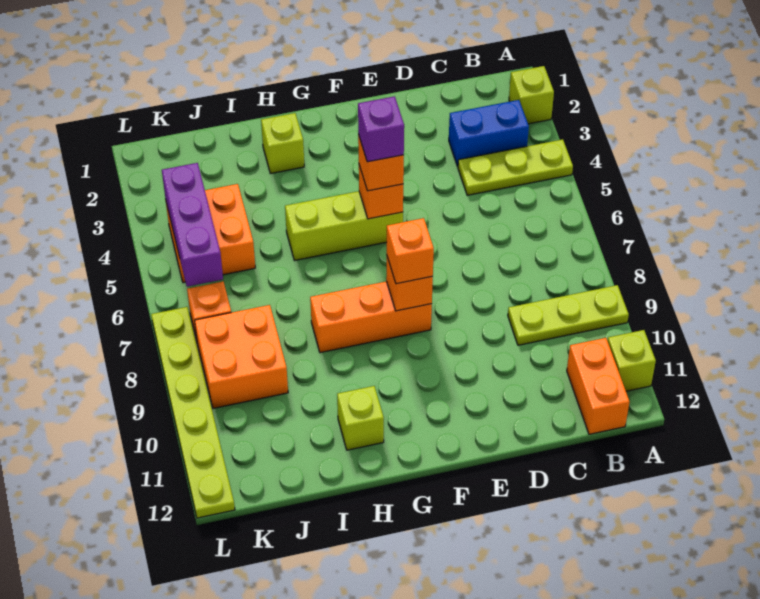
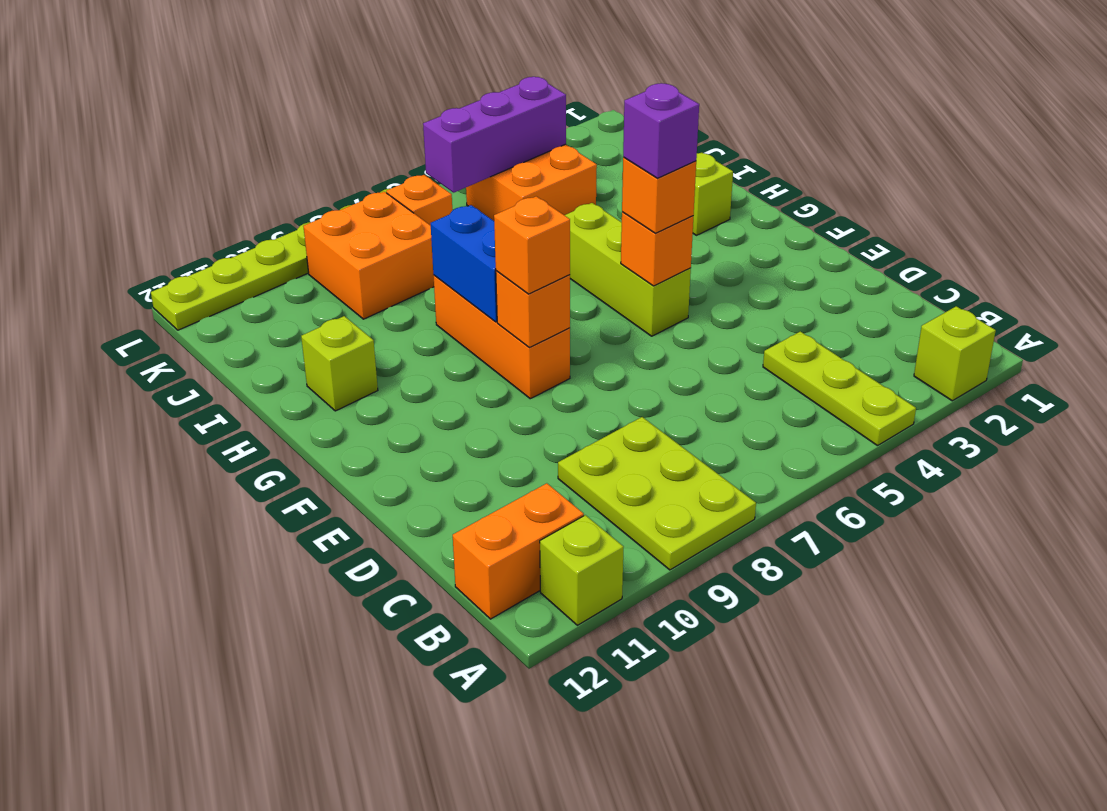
lime plate A9:C9 level 1 -> lime plate A8:C9 level 1
blue brick B3:C3 level 1 -> blue brick G8:H8 level 2

